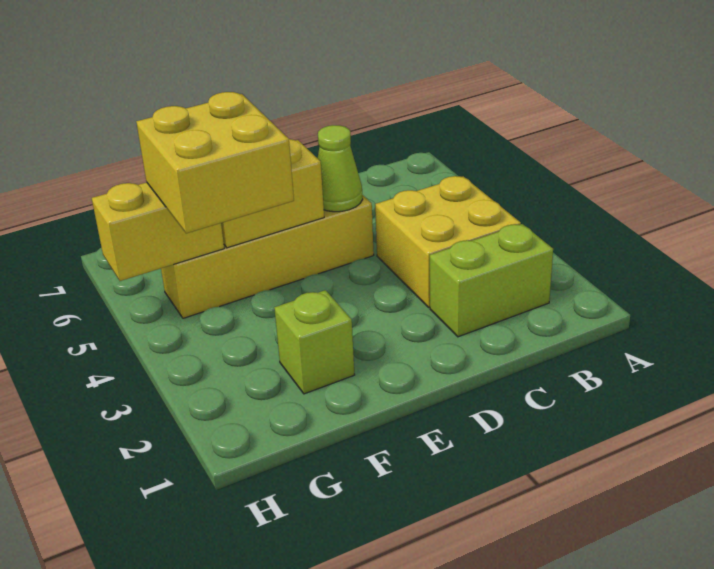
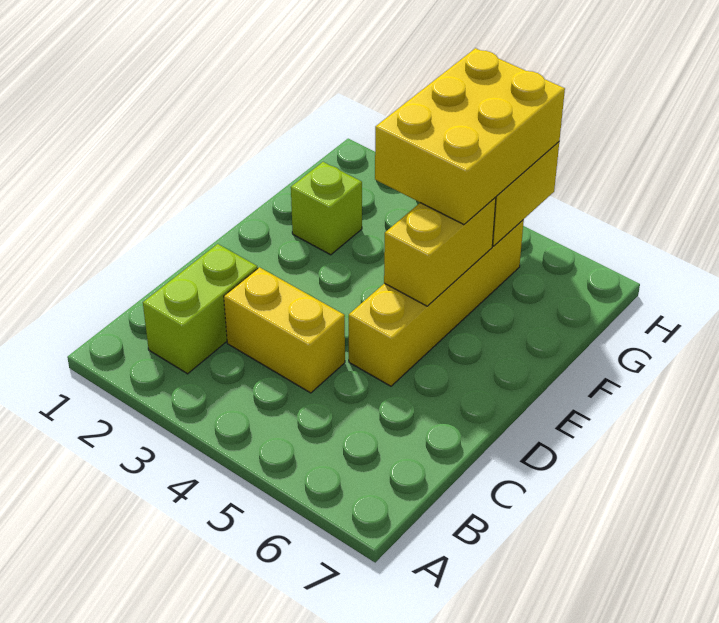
yellow brick B3:C4 level 1 -> yellow brick C3:C4 level 1
lime cone D5 level 2 -> none
yellow brick F4:G5 level 3 -> yellow brick F4:H5 level 3

